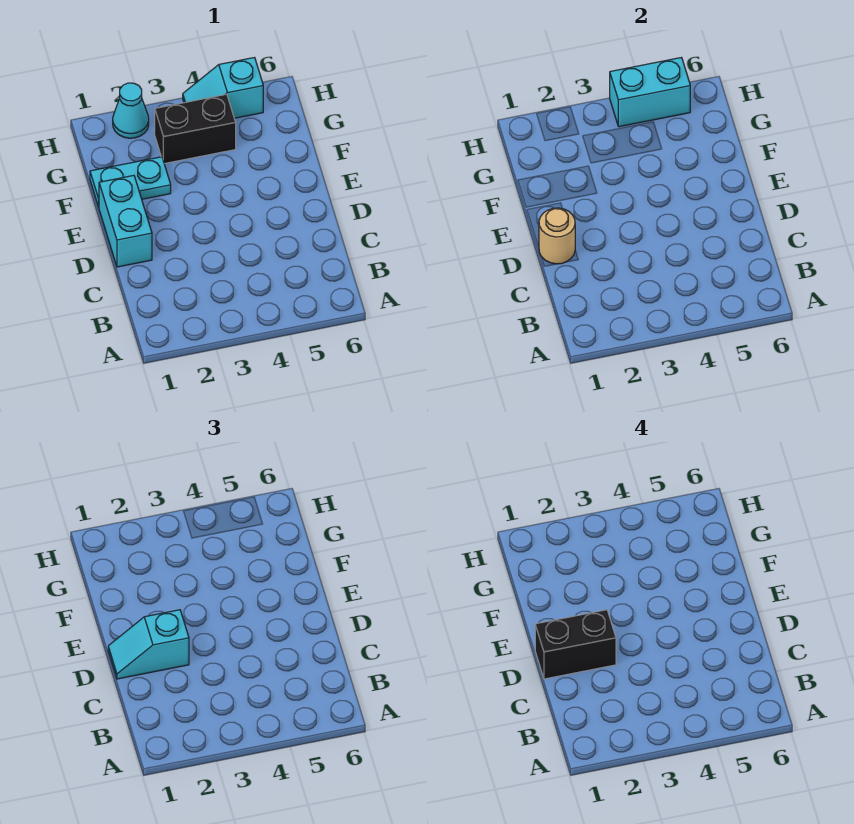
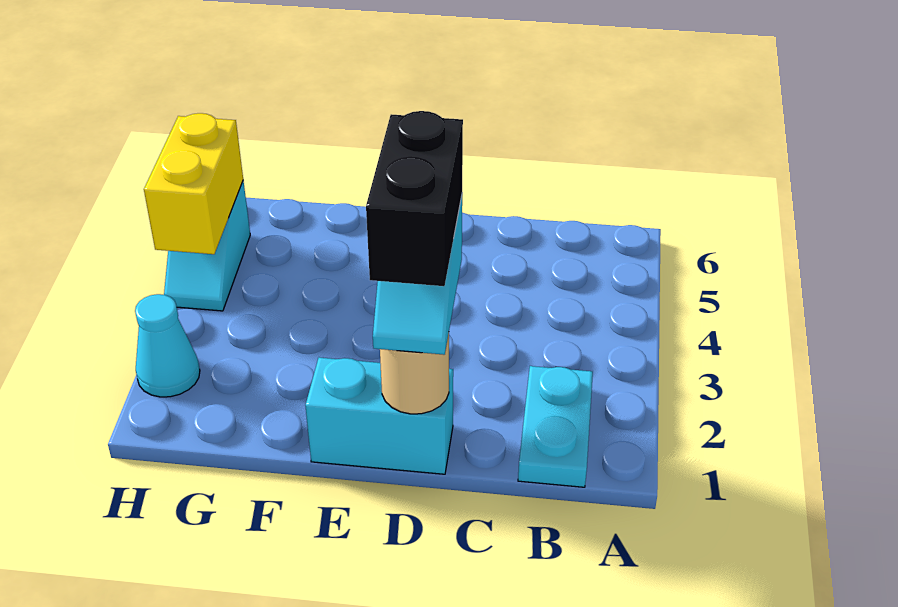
cyan plate F1:F2 level 1 -> cyan plate B1:B2 level 1
black brick G3:G4 level 1 -> none
cyan brick H4:H5 level 2 -> yellow brick H4:H5 level 2

